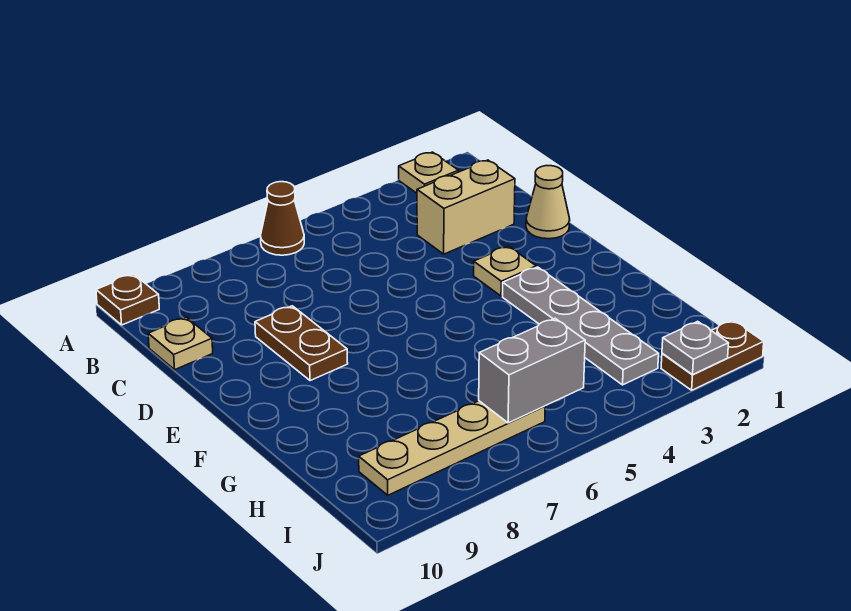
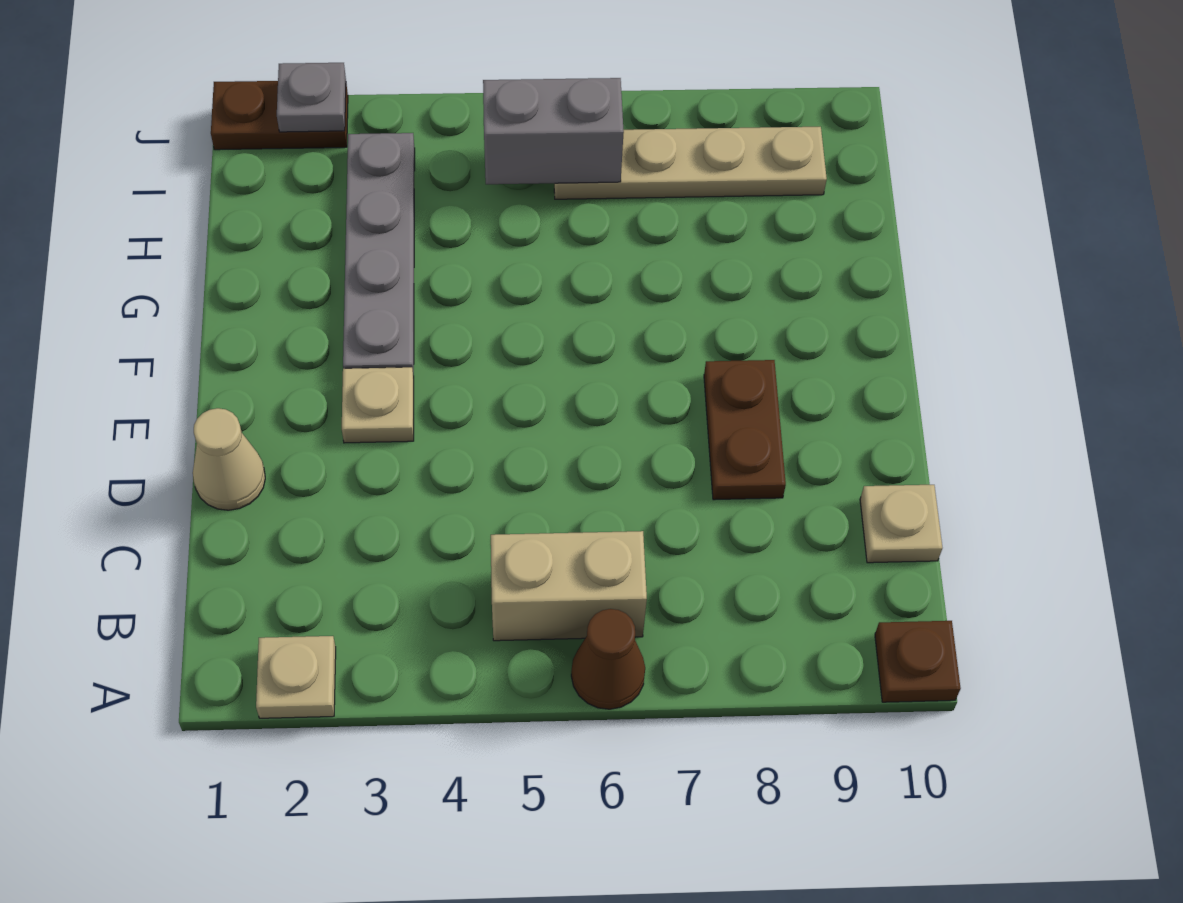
tan brick C2:C3 level 1 -> tan brick B5:B6 level 1

